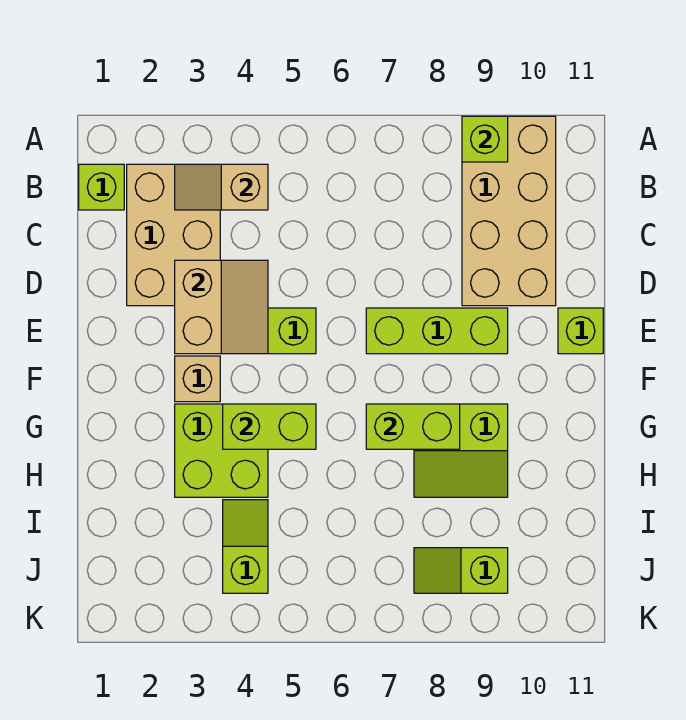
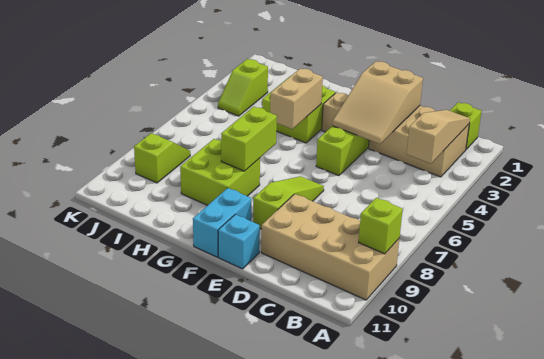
tan slope B3:B4 level 2 top 4 -> tan slope B2:B4 level 2 top 4
tan slope D3:E4 level 2 top 3 -> tan slope D2:E4 level 2 top 2
lime brick E7:E9 level 1 -> lime slope E7:E9 level 1 top 9
lime brick E11 level 1 -> cyan brick E11 level 1
none -> cyan brick F10:F11 level 1
lime brick G4:G5 level 2 -> tan brick G4:G5 level 2
lime slope G8:H9 level 1 top G -> lime brick G8:H9 level 1
lime slope I4:J4 level 1 top J -> lime slope J3:J4 level 1 top 3

